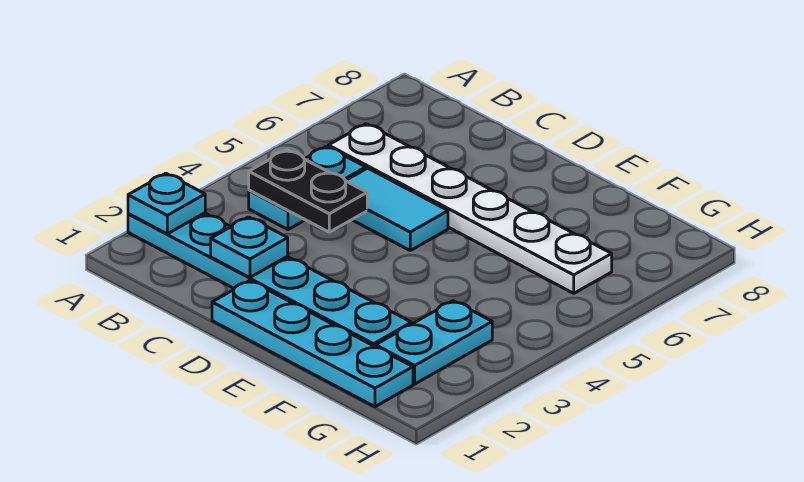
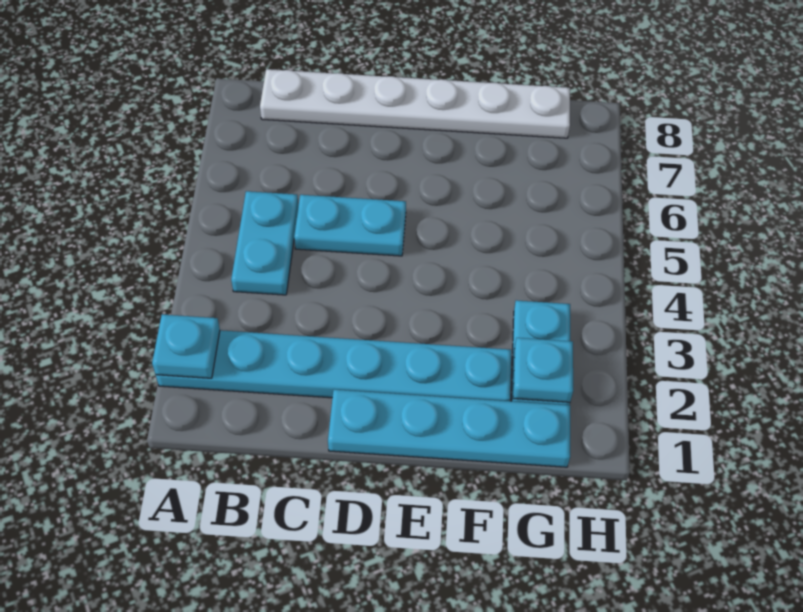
black plate B4:C4 level 2 -> none
white plate B6:G6 level 1 -> white plate B8:G8 level 1
cyan plate C2 level 2 -> cyan plate G2 level 2
cyan tile C5:D5 level 1 -> cyan plate C5:D5 level 1

